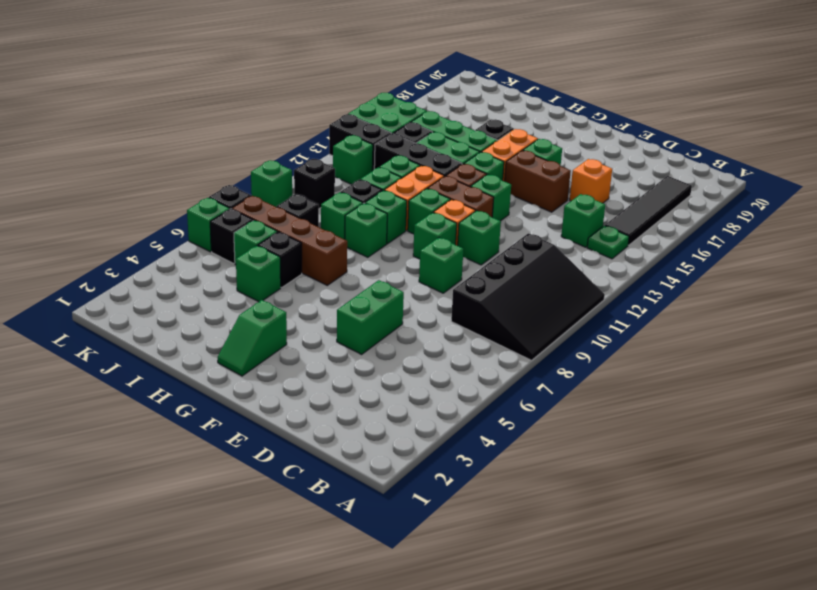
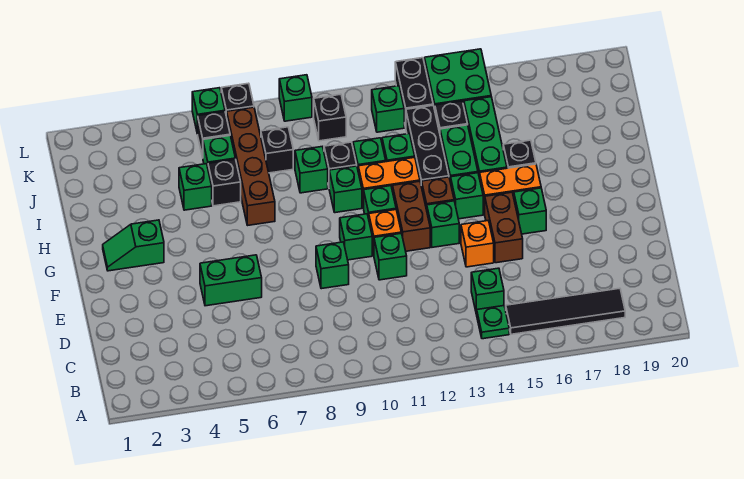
black slope A8:C11 level 1 top C -> none
orange brick D16 level 1 -> orange brick E14 level 1
green brick H9 level 1 -> none

